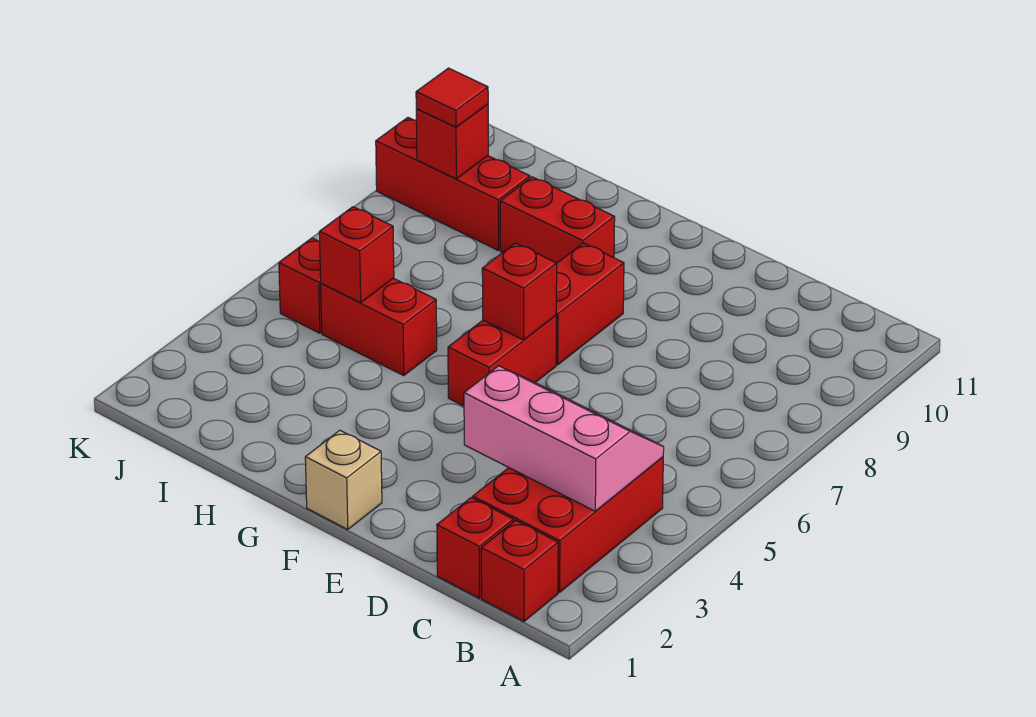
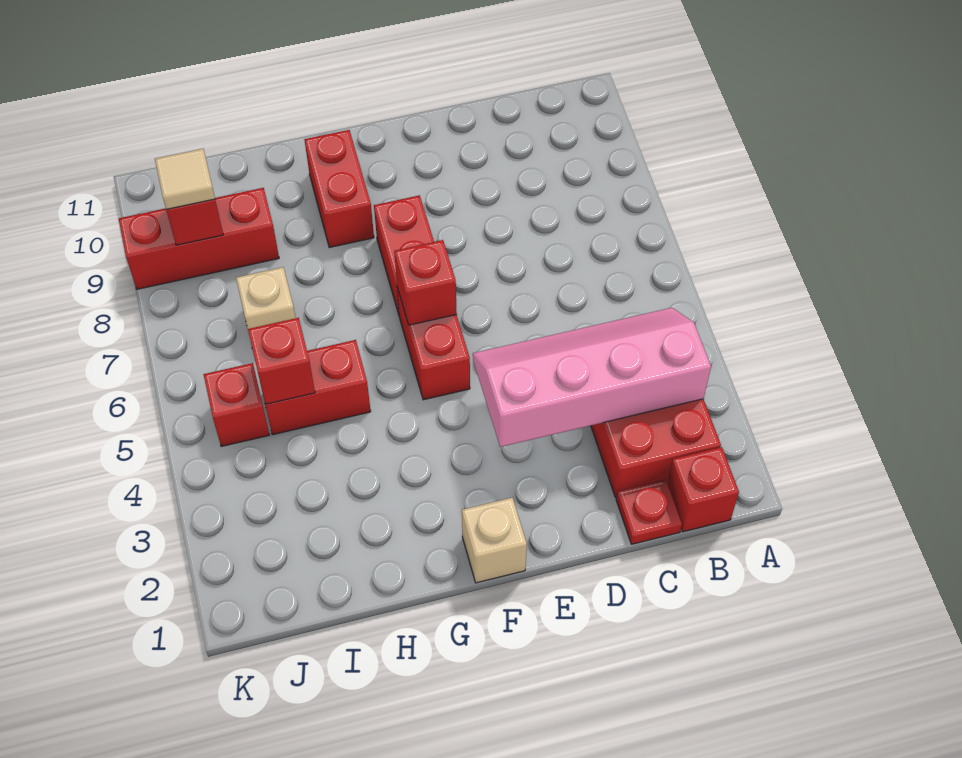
pink slope B3:D4 level 2 top 3 -> pink slope B3:E4 level 2 top 3
red brick C1 level 1 -> red plate C1 level 1
red brick G9:H9 level 1 -> red brick G9:G10 level 1
none -> tan brick I7 level 1
red tile J9 level 3 -> tan tile J9 level 3

